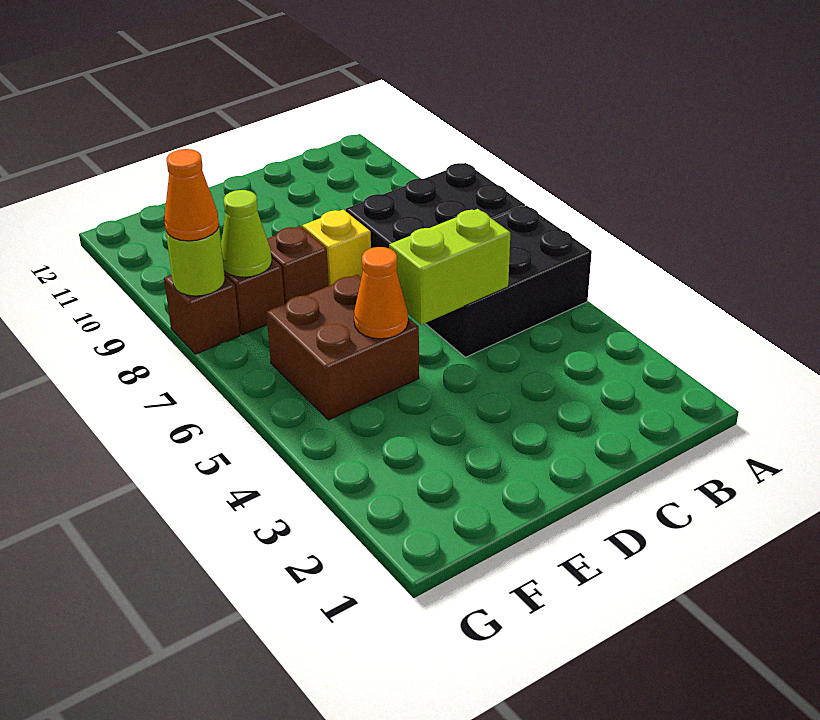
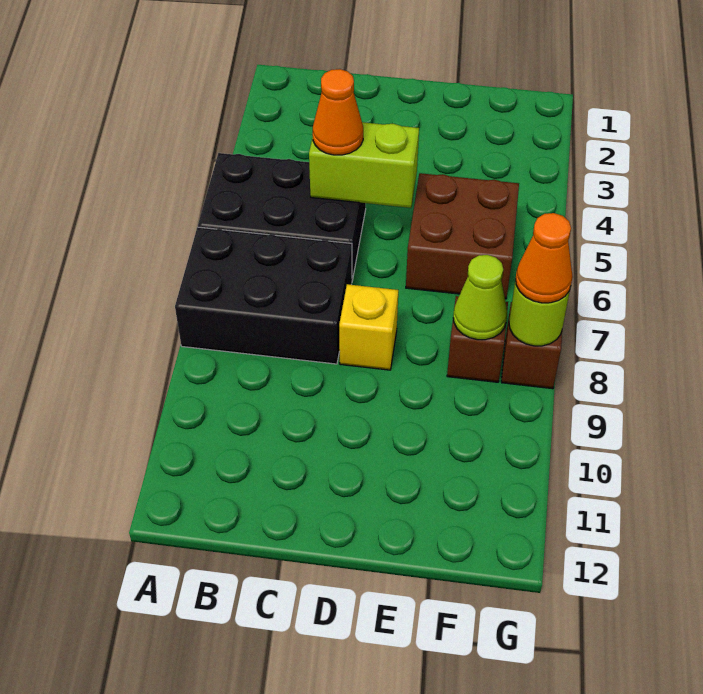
orange cone E5 level 2 -> orange cone C5 level 3
brown brick E8 level 1 -> none

